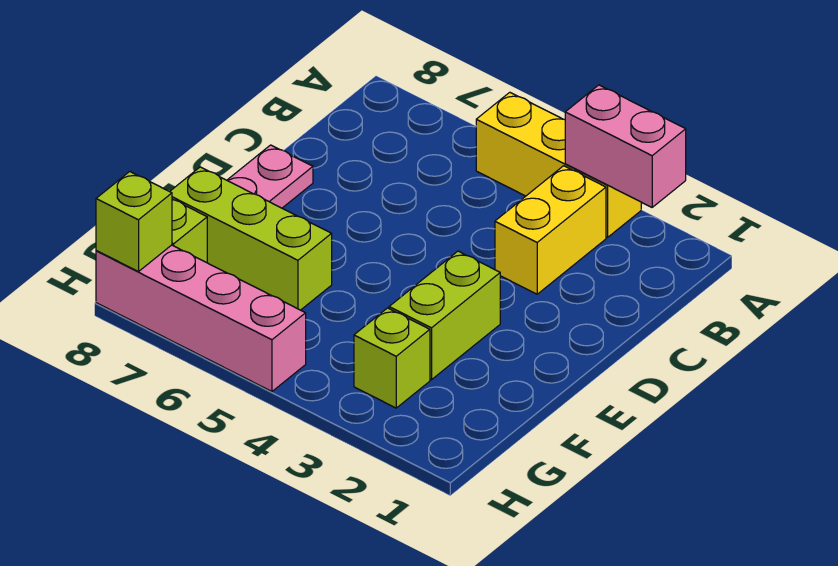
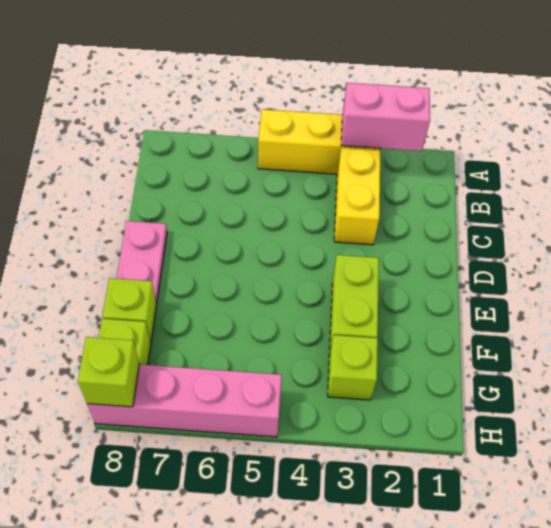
lime brick F6:F8 level 1 -> lime brick F8 level 1

